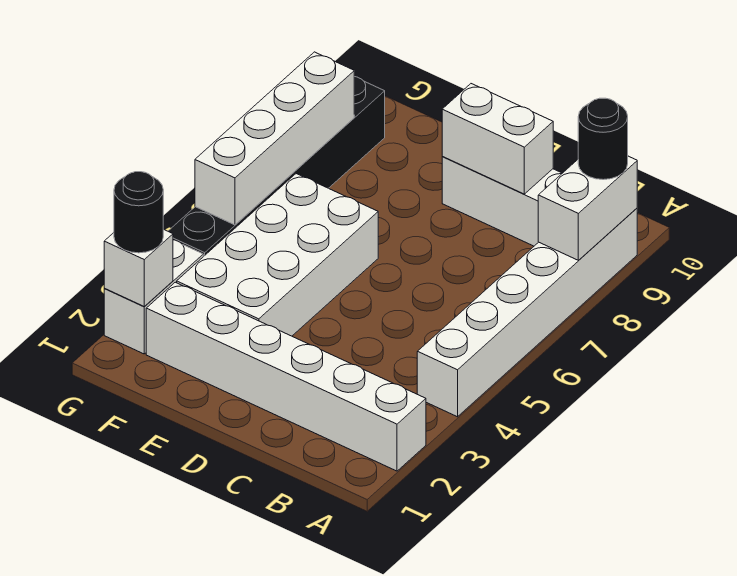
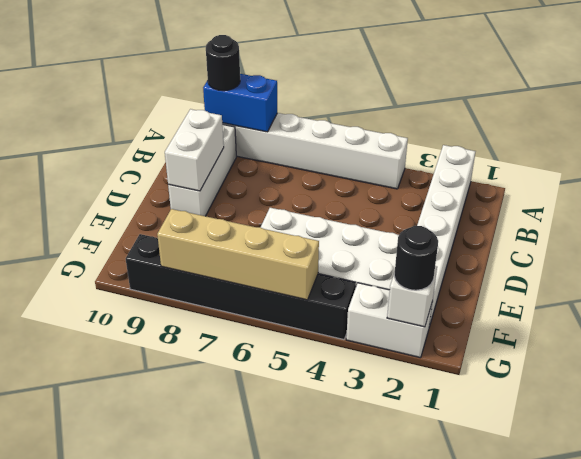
white brick A8:A9 level 2 -> blue brick A8:A9 level 2
white brick G5:G8 level 2 -> tan brick G5:G8 level 2

